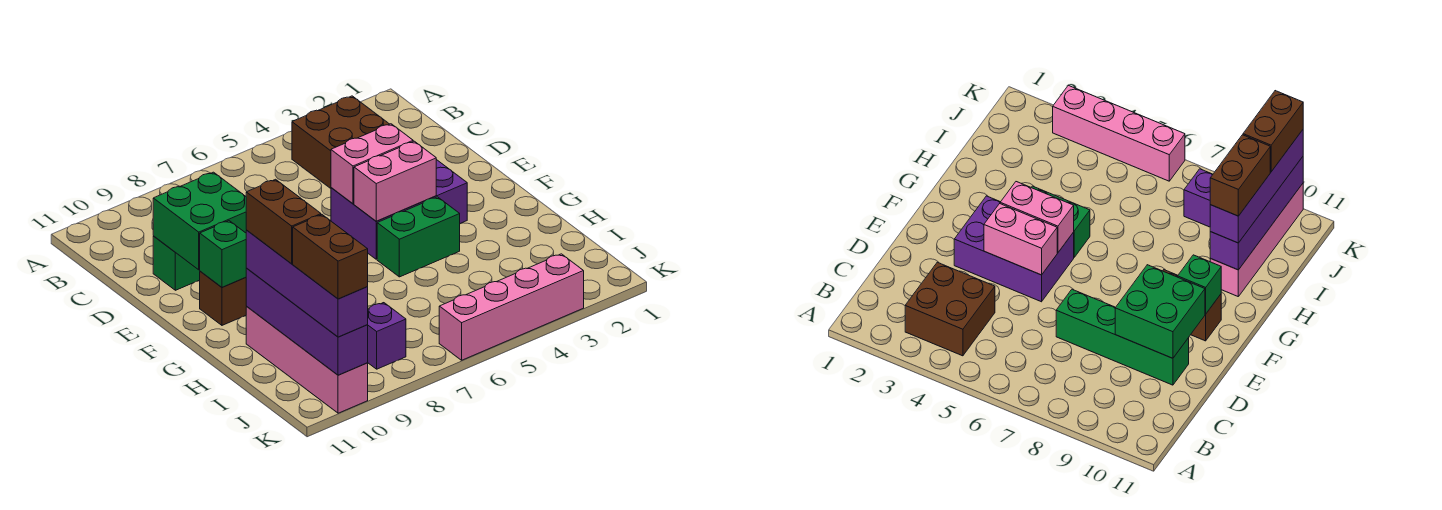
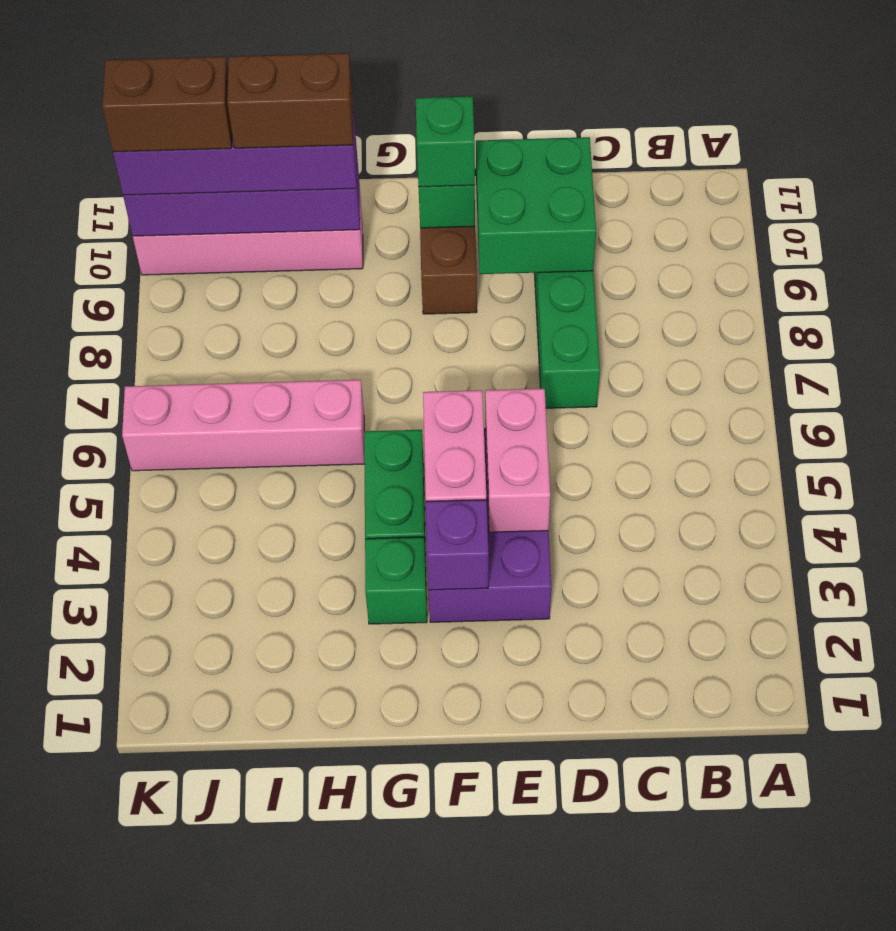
brown brick B3:C4 level 1 -> none
none -> green brick F10 level 3
none -> green brick G3 level 1
purple brick J8 level 1 -> purple brick F3 level 2
pink brick K3:K6 level 1 -> pink brick H6:K6 level 1

